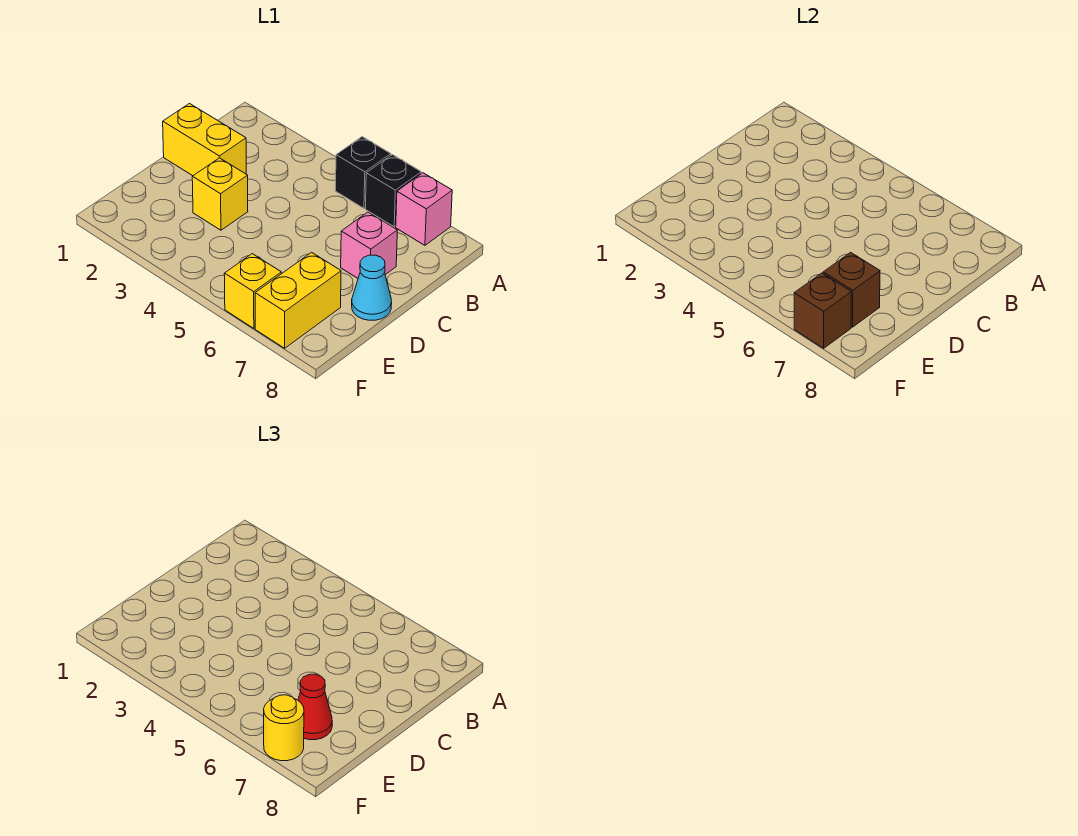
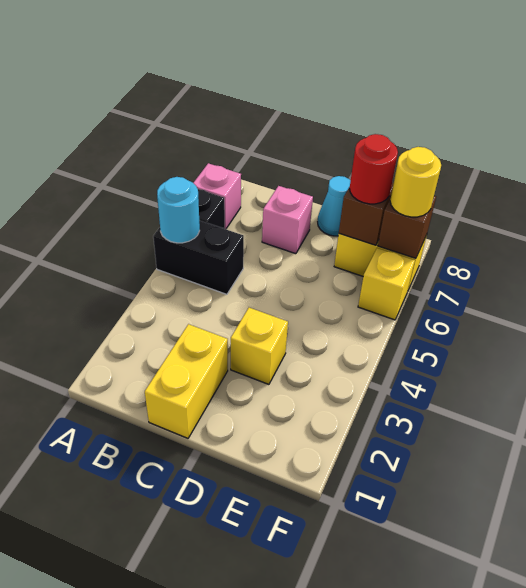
black brick A5 level 1 -> black brick A5:B5 level 1
none -> cyan round brick A5 level 2
red cone E7 level 3 -> red round brick E7 level 3

